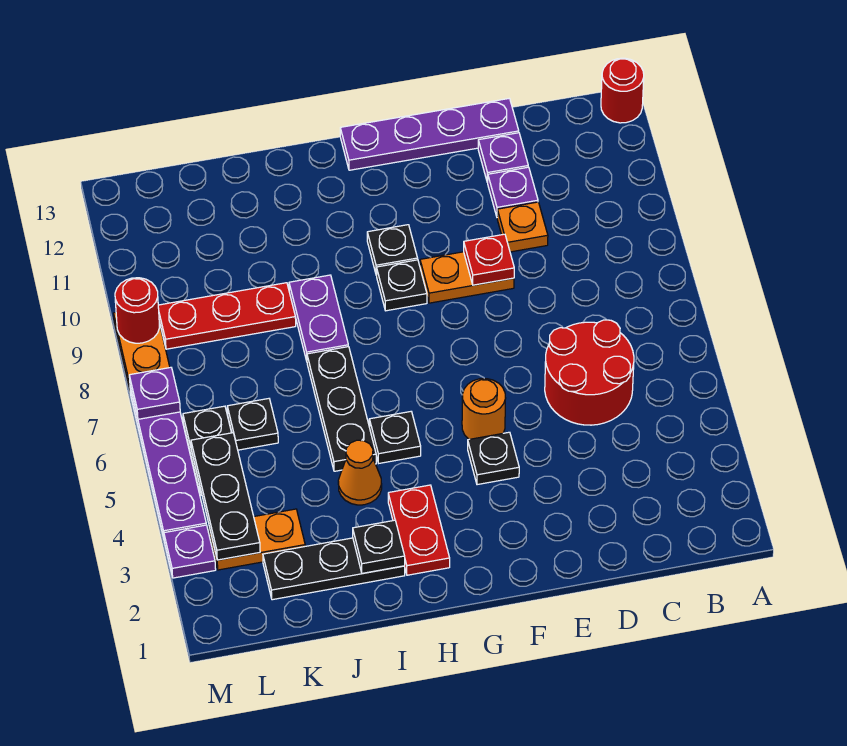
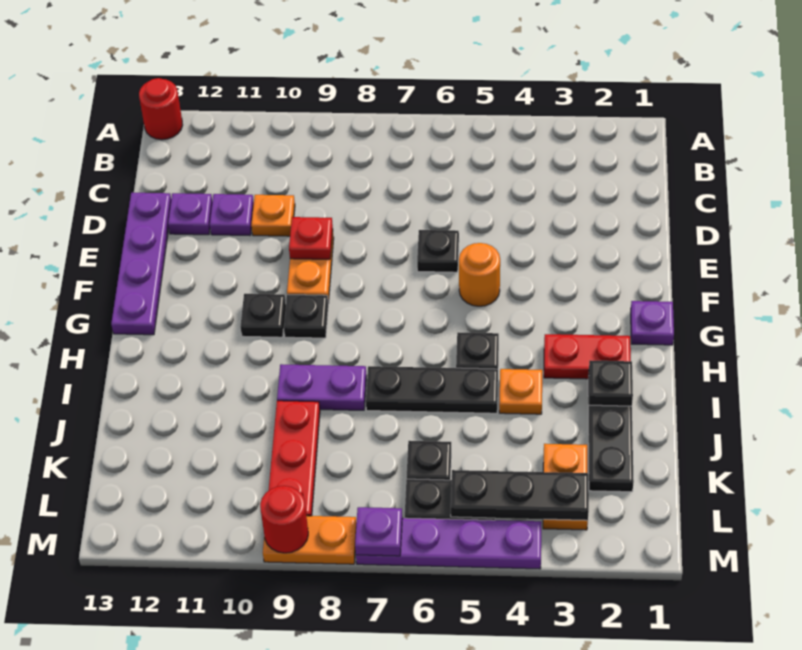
red round brick C5:D6 level 1 -> none
black plate F4 level 1 -> black plate E6 level 1
orange cone I4 level 1 -> orange plate I4 level 1
purple plate M3 level 1 -> purple plate G1 level 1

